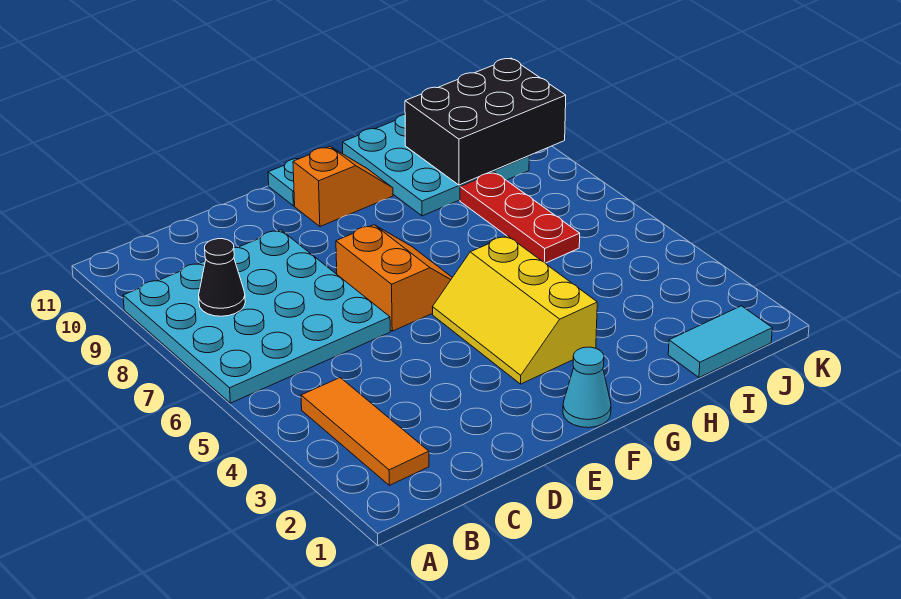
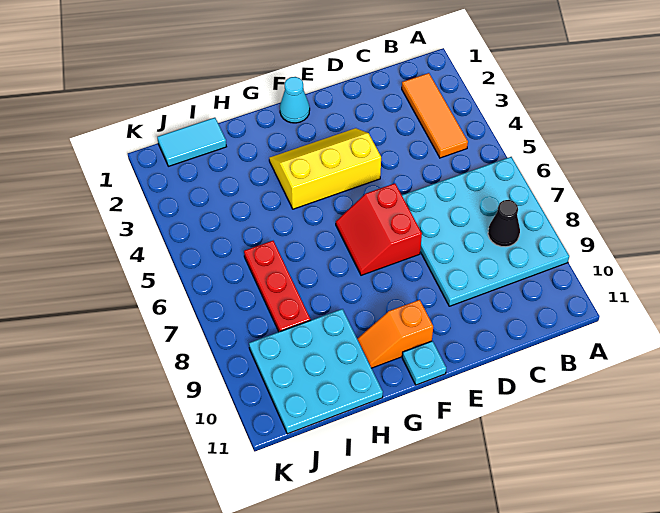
orange slope E6:F7 level 1 top E -> red slope E6:F7 level 1 top E
yellow slope F3:G5 level 1 top G -> yellow slope E3:G4 level 1 top 4
black brick I9:K10 level 2 -> none

